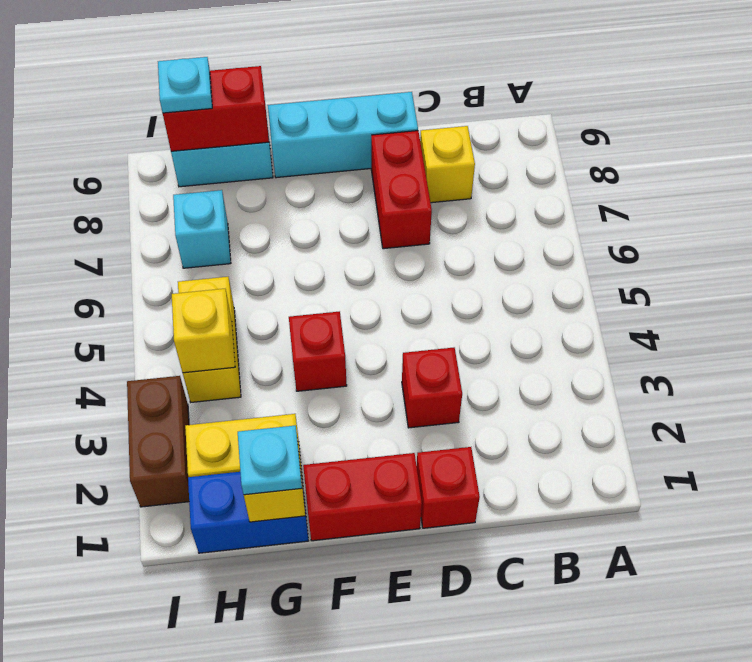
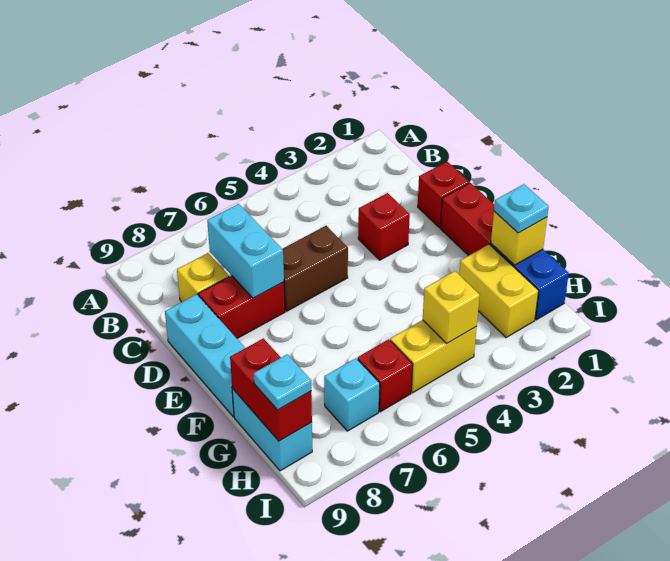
none -> cyan brick C7:D7 level 2
red brick F4 level 1 -> red brick H6 level 1
brown brick I2:I3 level 1 -> brown brick D5:D6 level 1

